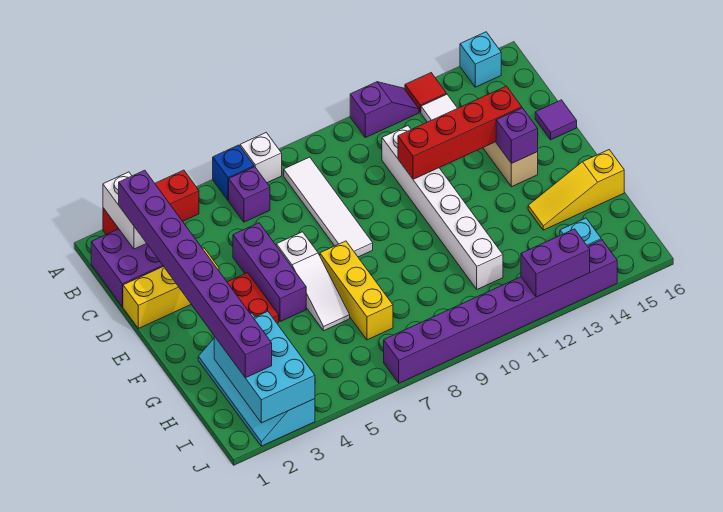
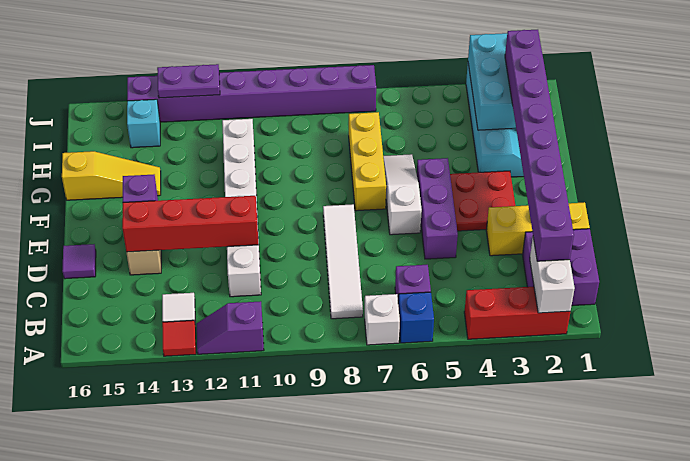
cyan brick A15 level 1 -> none
purple brick J12:J13 level 2 -> purple plate J12:J13 level 2

